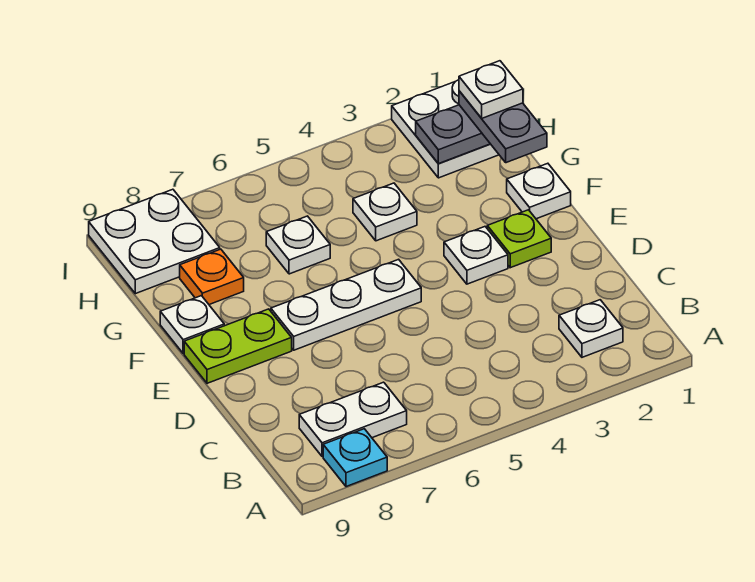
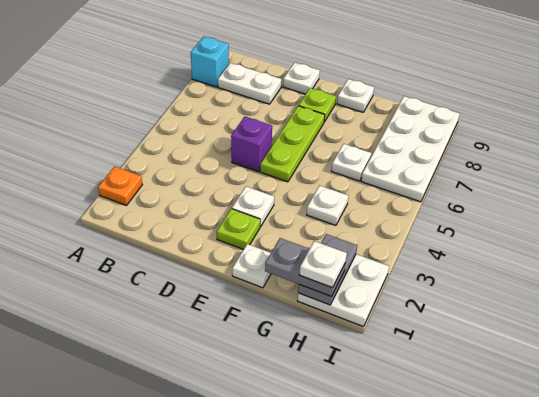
cyan plate A8 level 1 -> cyan brick A8 level 1
white plate B2 level 1 -> white plate D9 level 1
white plate B7:B8 level 1 -> white plate B8:C8 level 1
none -> purple brick D5 level 1
white plate E5:E7 level 1 -> lime plate E5:E7 level 1
lime plate E8:E9 level 1 -> lime plate E8 level 1
orange plate G8 level 1 -> orange plate A2 level 1
white plate H8:I9 level 1 -> white plate H6:I9 level 1

